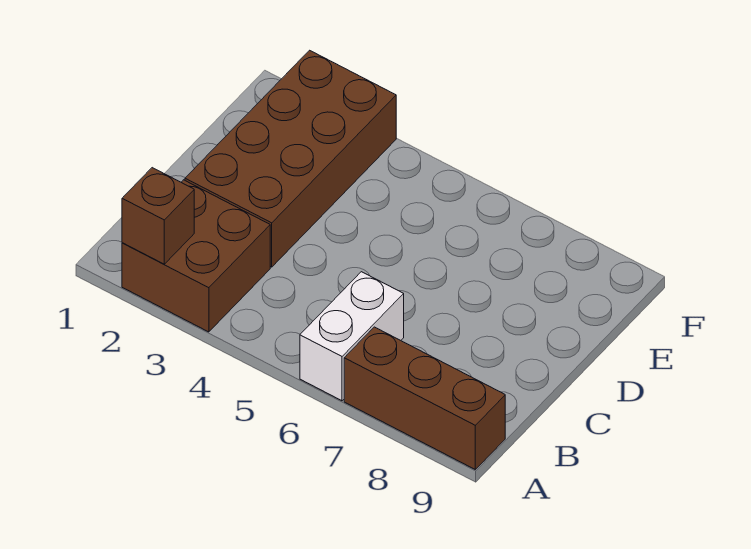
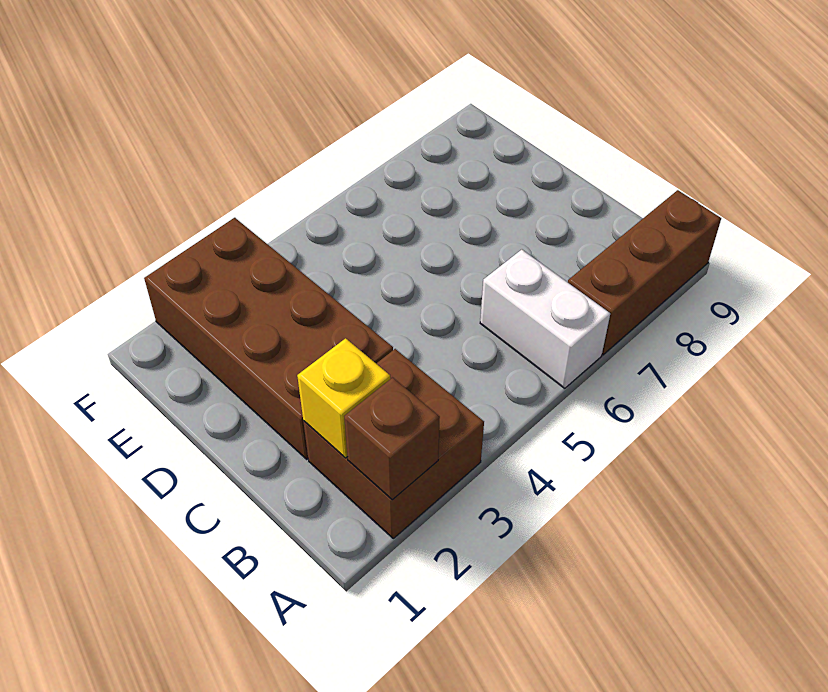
none -> yellow brick B2 level 2

